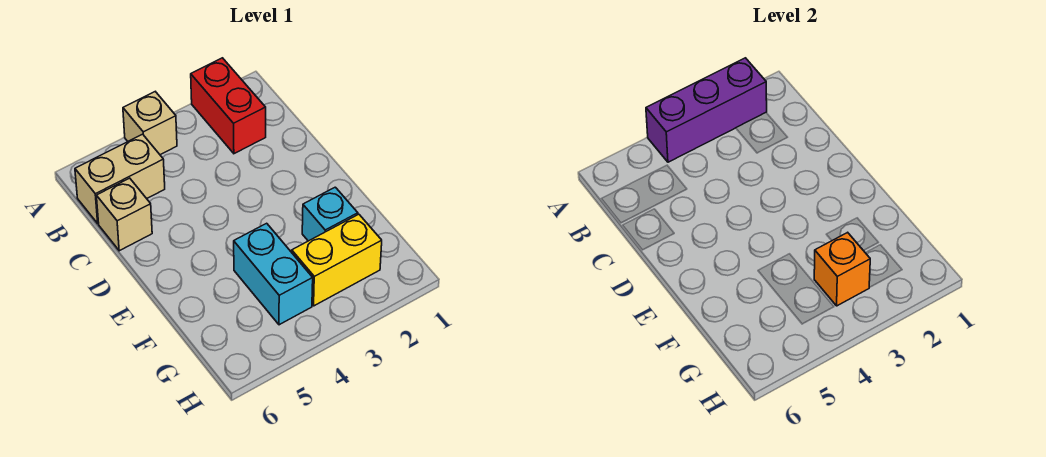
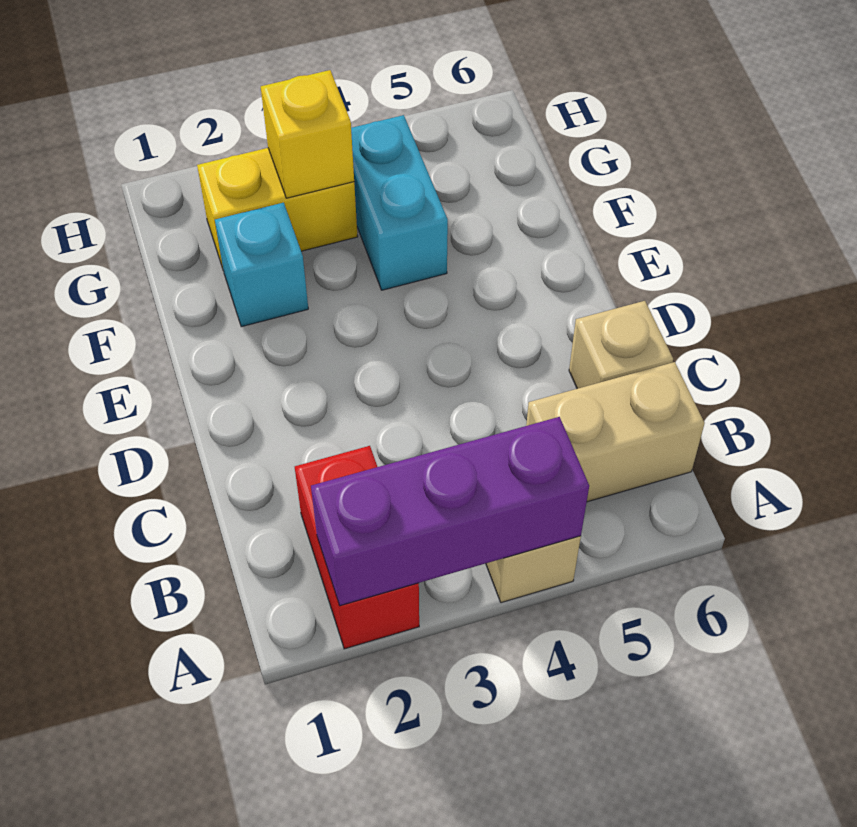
orange brick G3 level 2 -> yellow brick G3 level 2

